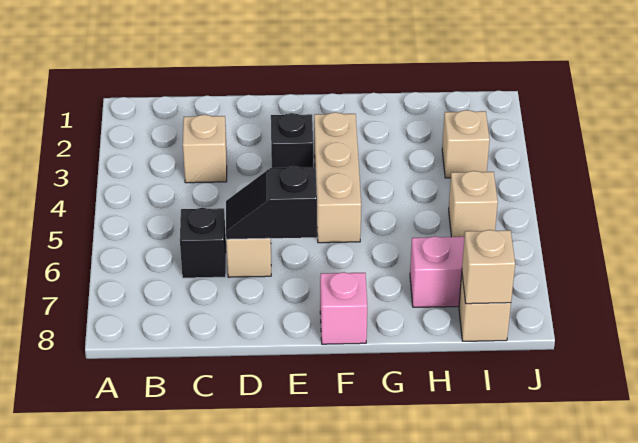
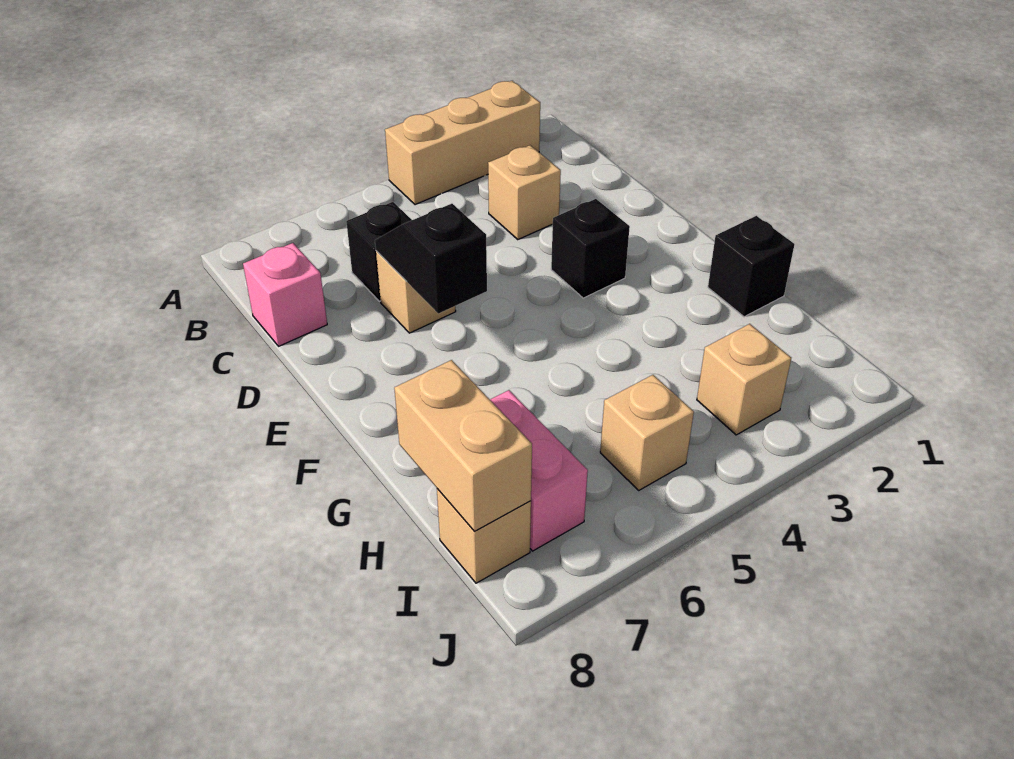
tan brick F3:F5 level 1 -> tan brick A2:A4 level 1
pink brick F8 level 1 -> pink brick C8 level 1
none -> black brick G1 level 1
tan brick I8 level 2 -> tan brick H8:I8 level 2

